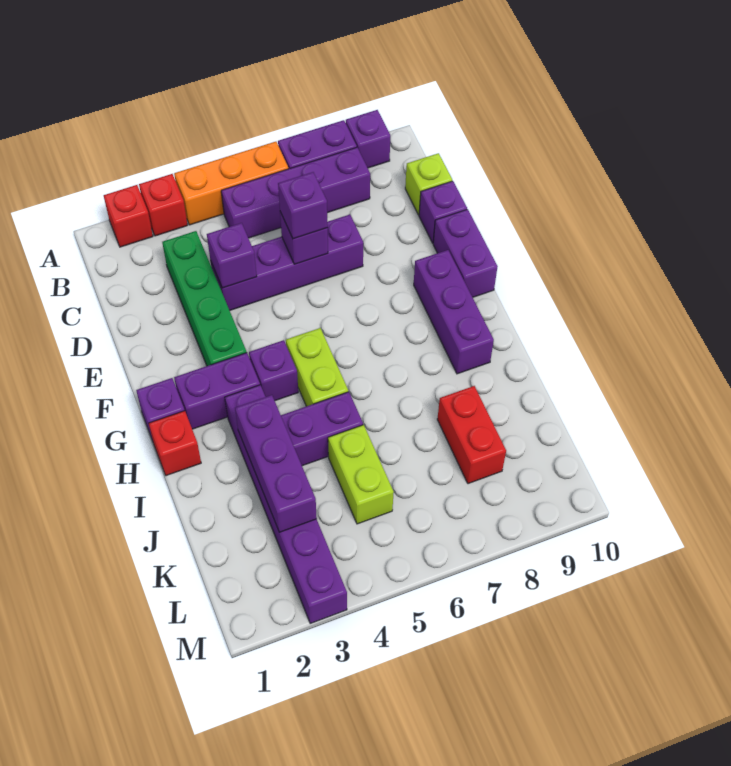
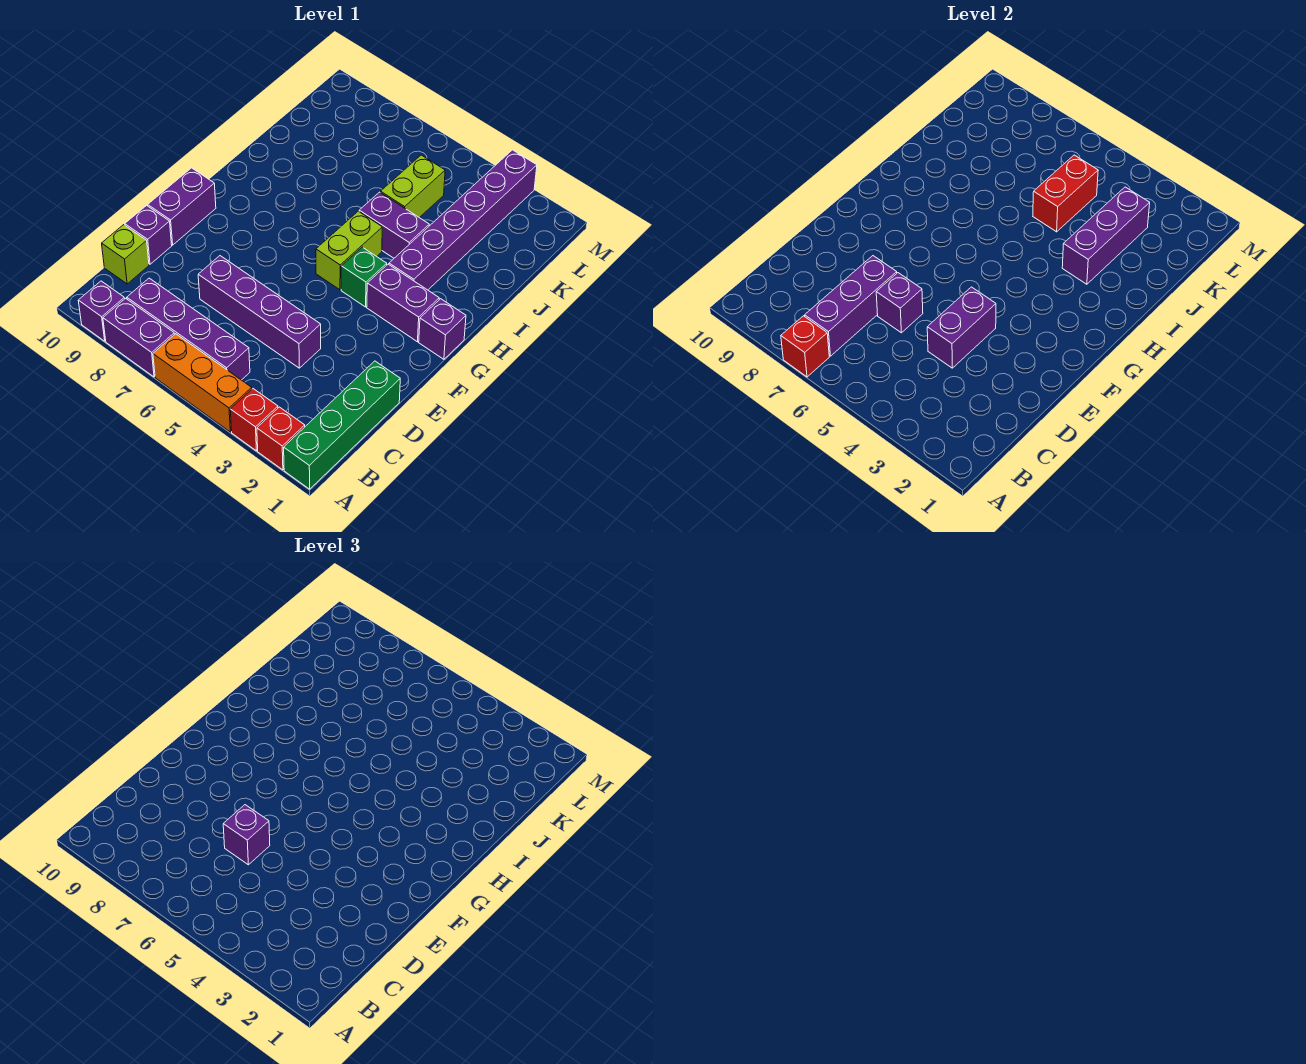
green brick C3:F3 level 1 -> green brick A1:D1 level 1
purple brick D4 level 2 -> purple brick D4:E4 level 2
purple brick F9:H9 level 1 -> purple brick B7:D7 level 2
purple brick G4 level 1 -> green brick G4 level 1
red brick H1 level 1 -> red brick A7 level 2
red brick J8:K8 level 1 -> red brick J5:K5 level 2

